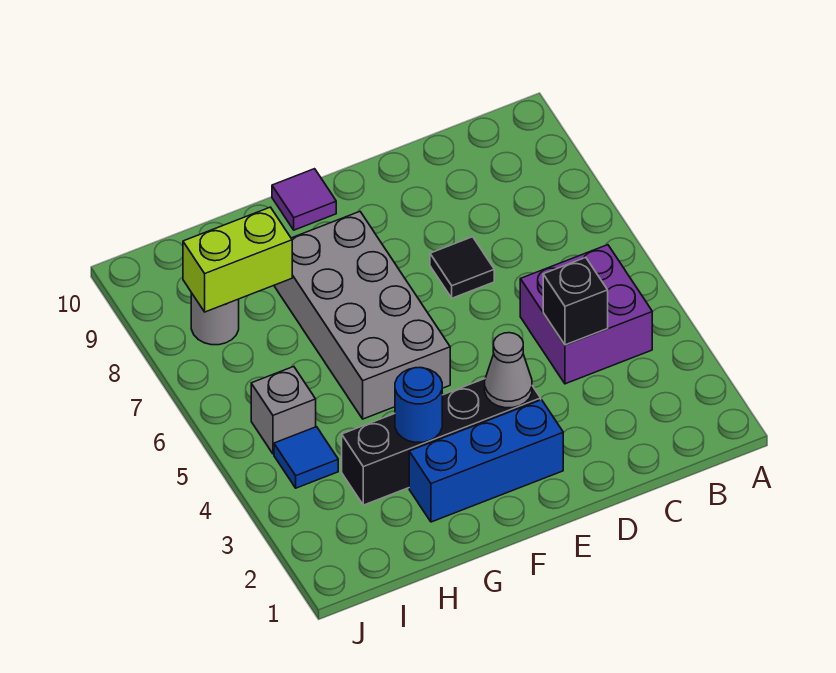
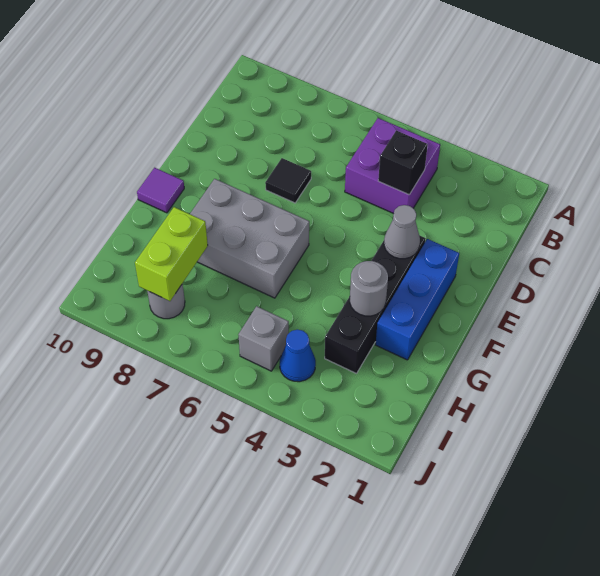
grey brick F5:G8 level 1 -> grey brick F6:G8 level 1
blue round brick G3 level 2 -> grey round brick G3 level 2
blue tile I4 level 1 -> blue cone I4 level 1

